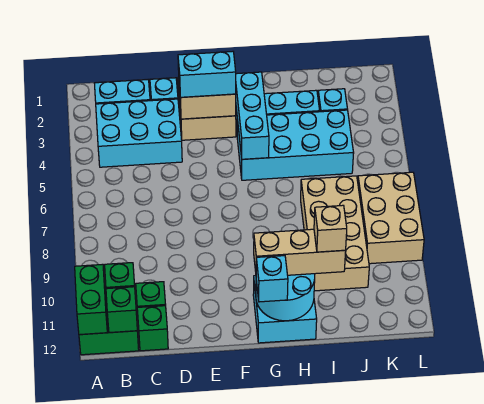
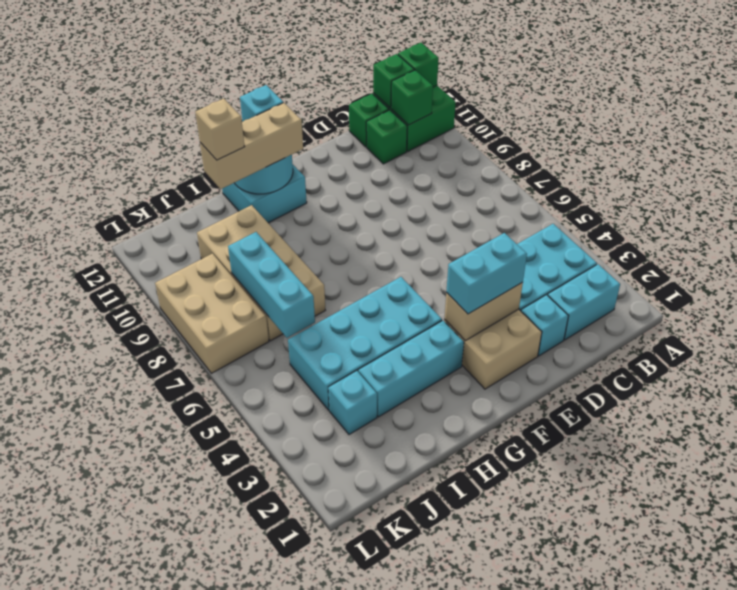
green brick A11:A12 level 2 -> green brick A12 level 2
cyan brick G3:G5 level 2 -> cyan brick J6:J8 level 2

